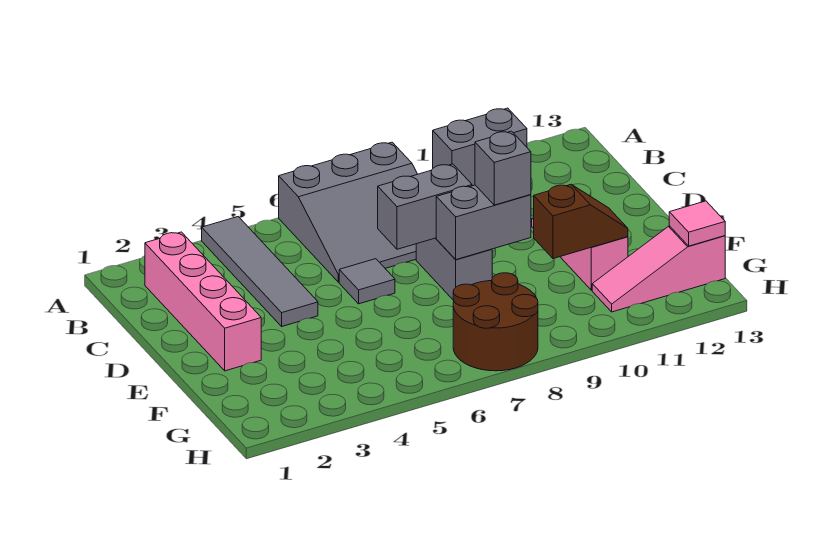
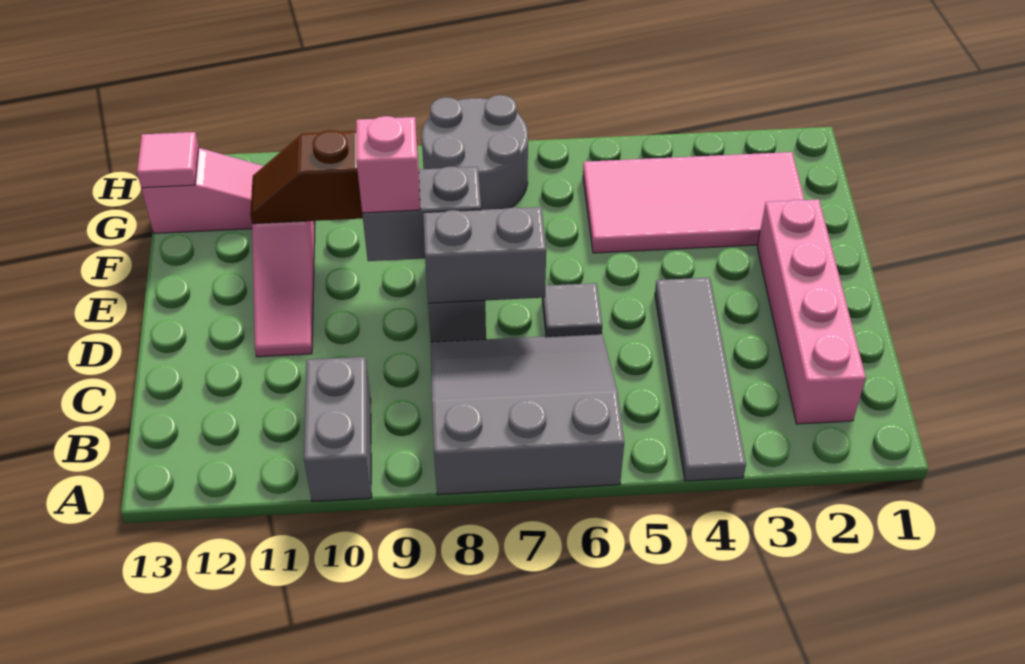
grey brick A10:A11 level 1 -> grey brick A10:B10 level 1
grey brick E9 level 3 -> pink brick E9 level 3
none -> pink tile F2:G5 level 1
brown round brick G7:H8 level 1 -> grey round brick G7:H8 level 1

